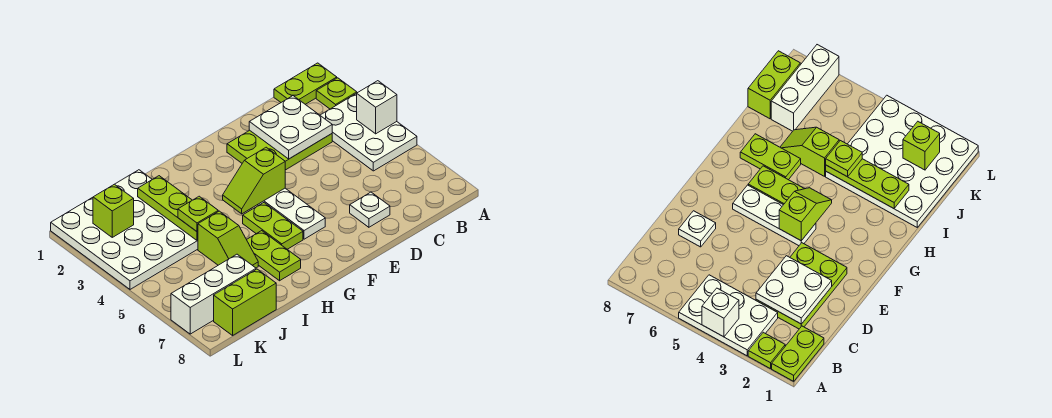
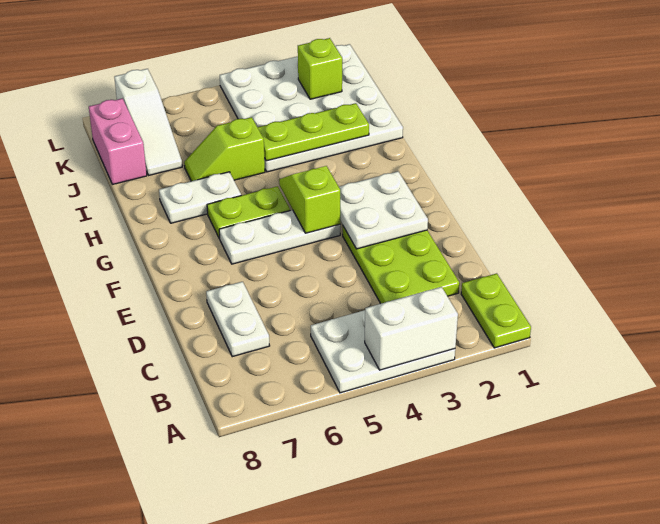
lime plate A2 level 1 -> none
white brick A4 level 2 -> white brick A3:A4 level 2
white plate C2:D3 level 2 -> white plate E2:F3 level 2
white plate D7 level 1 -> white plate C7:D7 level 1
lime plate H6:H7 level 1 -> white plate H6:H7 level 1
lime plate I4 level 3 -> none
white brick J7:L7 level 1 -> white slope J7:L7 level 1 top L
lime brick J8:K8 level 1 -> pink brick J8:K8 level 1

